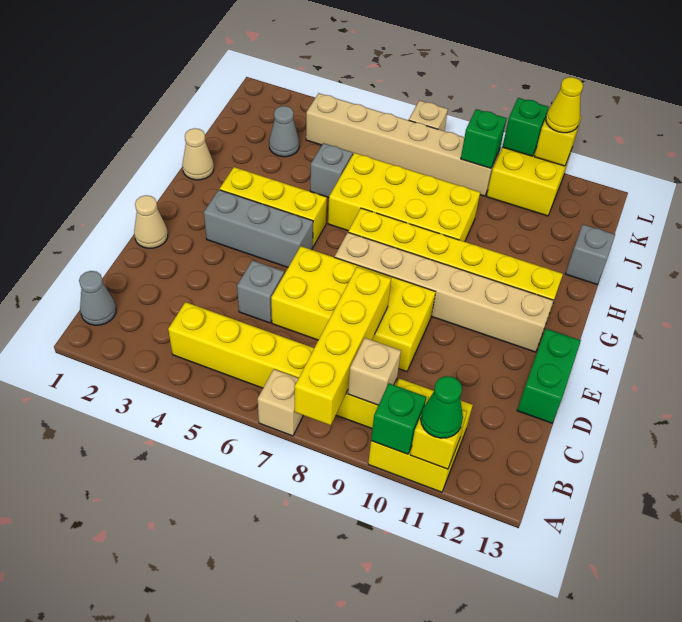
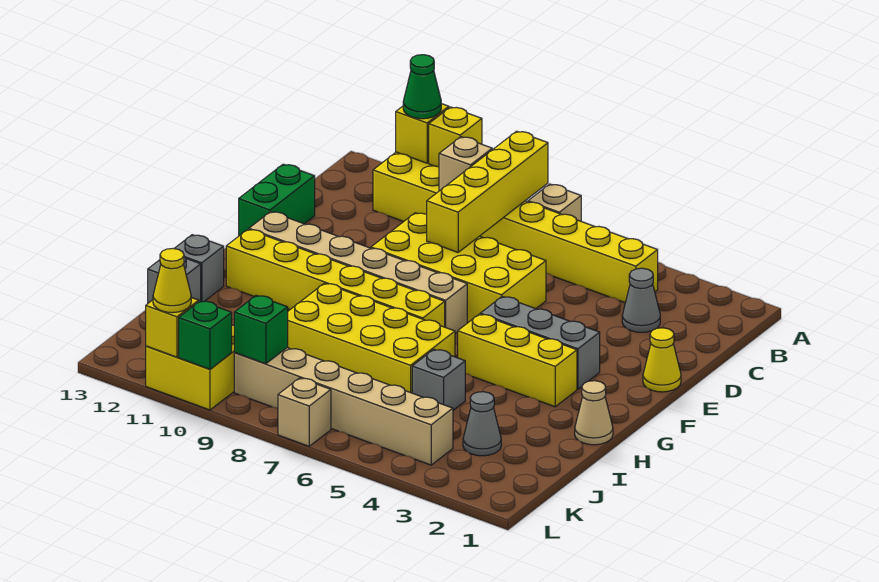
green brick A10 level 2 -> yellow brick A10 level 2
grey cone B1 level 1 -> grey cone C3 level 1
grey brick D5 level 1 -> grey brick H13 level 1
tan cone E1 level 1 -> yellow cone E1 level 1

